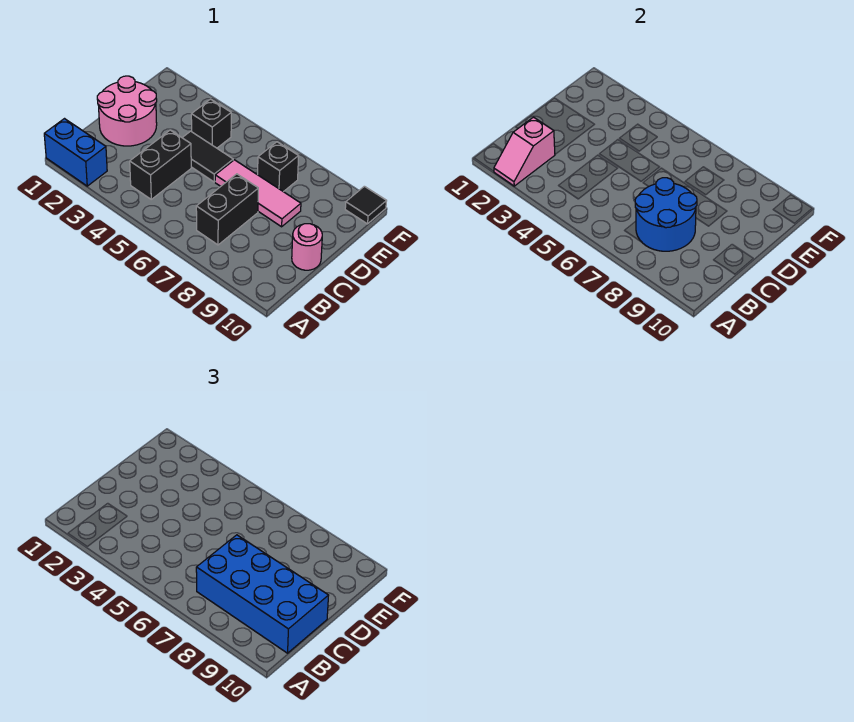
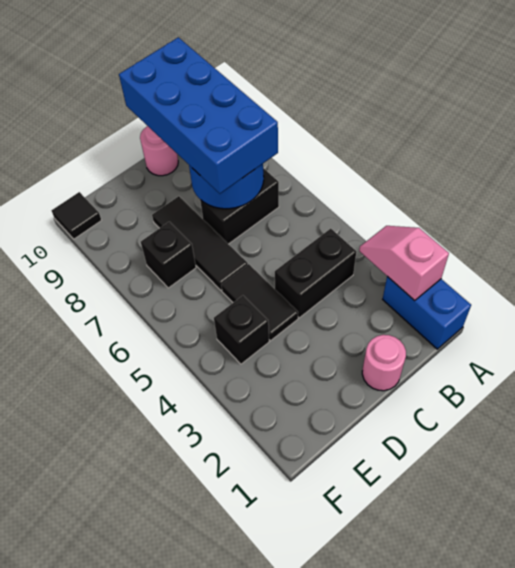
pink slope A2:B2 level 2 top B -> pink slope A2:A3 level 2 top 2
pink round brick C1:D2 level 1 -> pink round brick C1 level 1
pink tile D6:D8 level 1 -> black tile D6:D8 level 1

